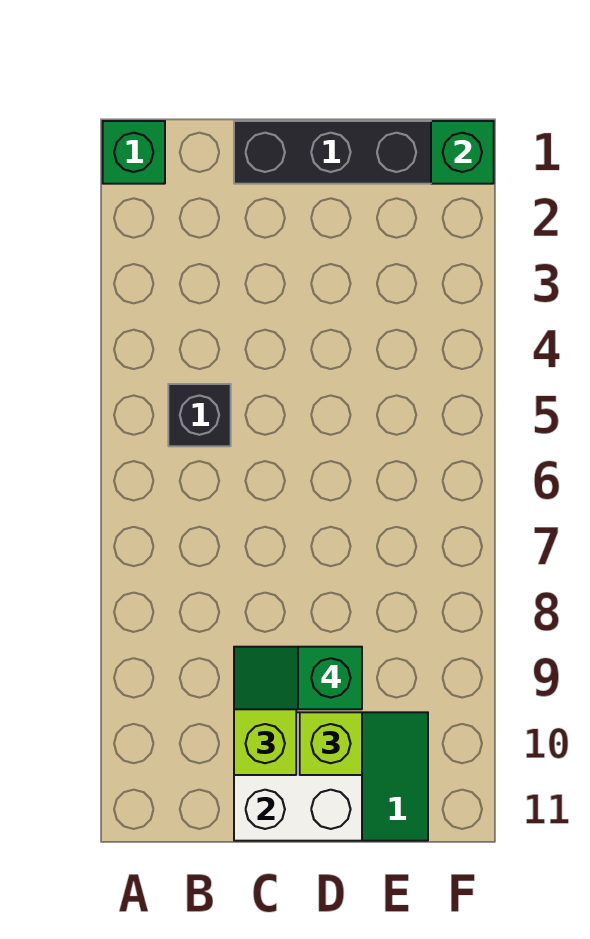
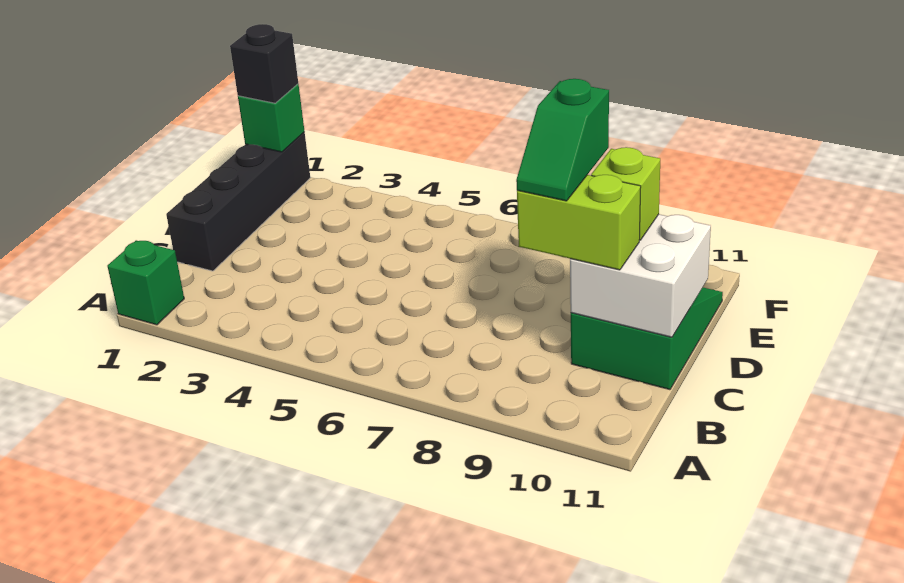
black brick B5 level 1 -> black brick F1 level 3

